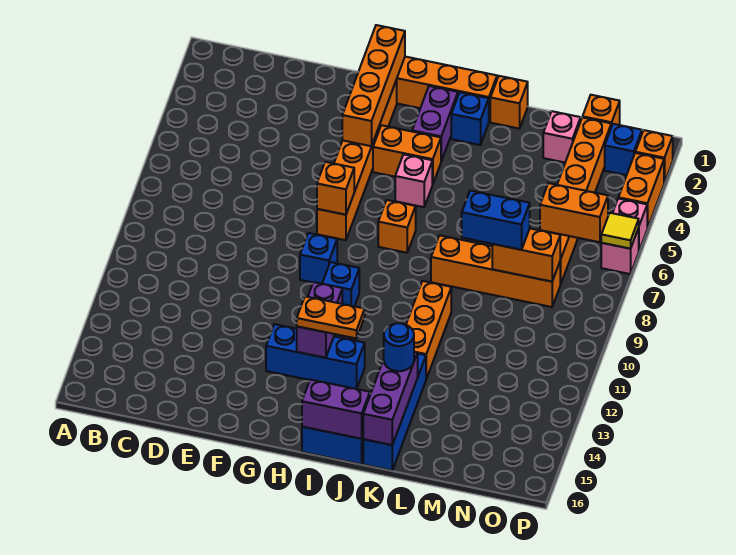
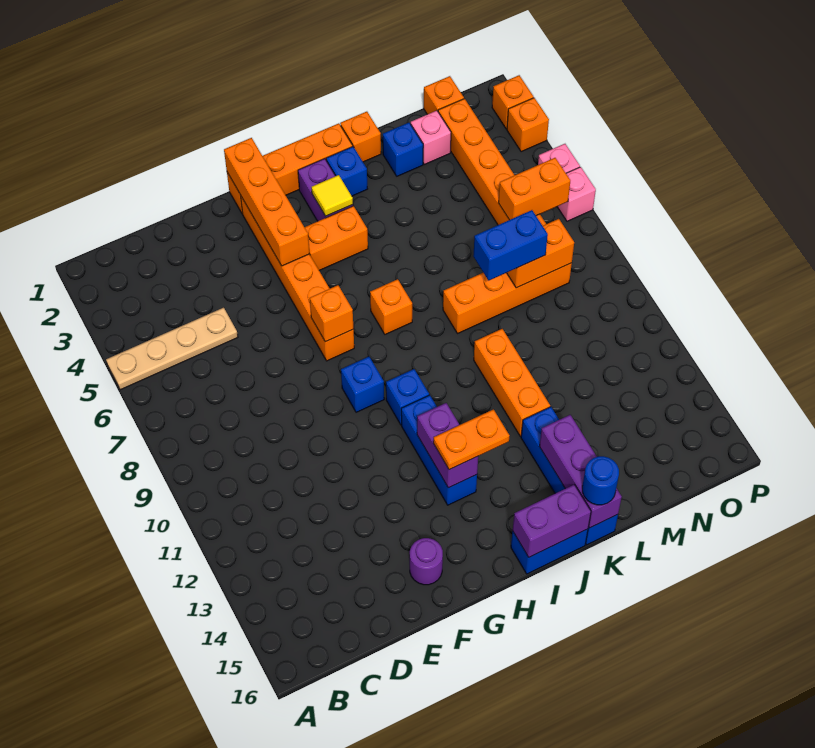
none -> tan plate A5:D5 level 1
none -> purple round brick F15 level 1
blue brick G13:I13 level 1 -> blue brick H11:H13 level 1
pink brick I5 level 1 -> none
blue round brick K14 level 3 -> blue round brick K16 level 3
blue brick O2 level 1 -> blue brick L2 level 1
orange brick P3:P4 level 1 -> orange brick P3 level 1
yellow tile P6 level 2 -> yellow tile I3 level 2

